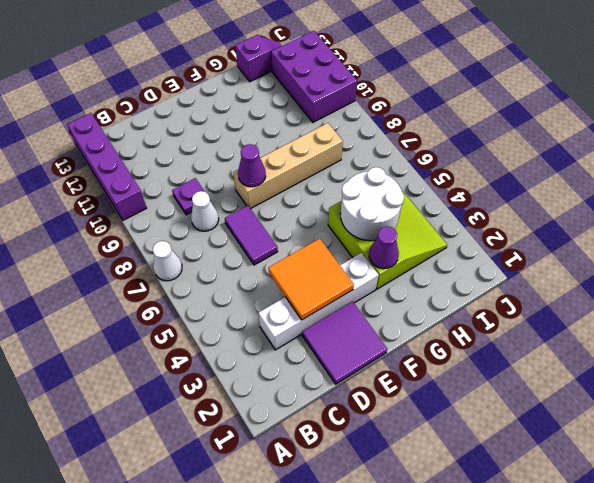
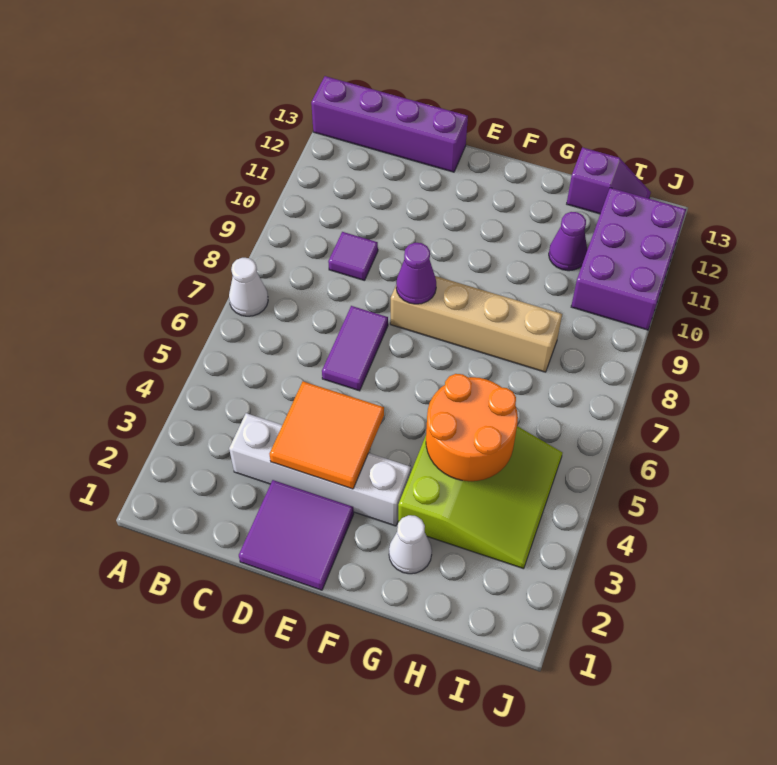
purple brick A10:A13 level 1 -> purple brick A13:D13 level 1
white cone C8 level 1 -> white cone G2 level 1
purple plate C9 level 1 -> purple tile C9 level 1
purple cone G3 level 2 -> purple cone H11 level 1
white round brick G4:H5 level 2 -> orange round brick G4:H5 level 2

